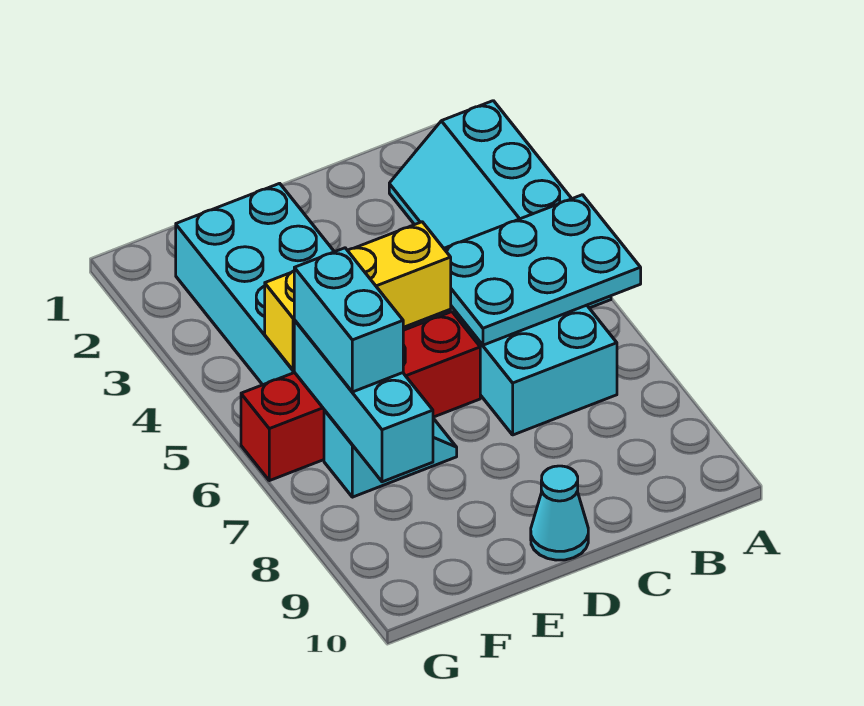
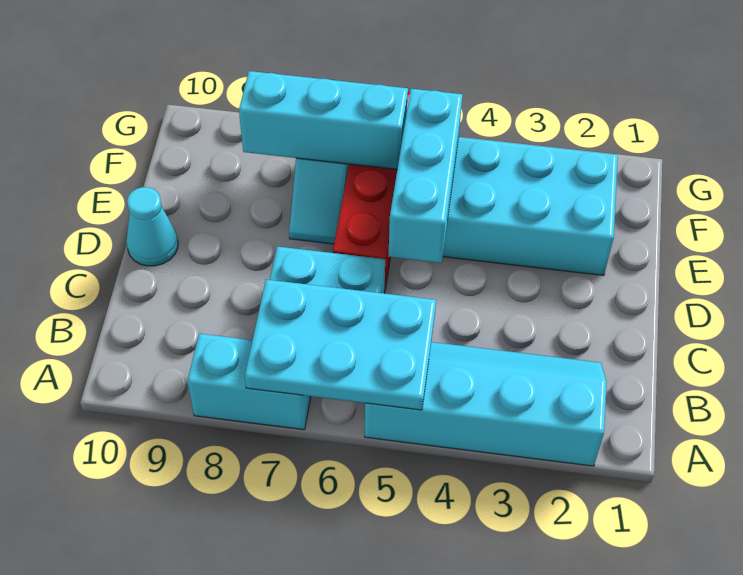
cyan plate A5:C6 level 2 -> cyan plate A5:B7 level 2
yellow brick D5:F5 level 2 -> cyan brick D5:F5 level 2
cyan brick F6:F7 level 3 -> cyan brick A7:A8 level 1

